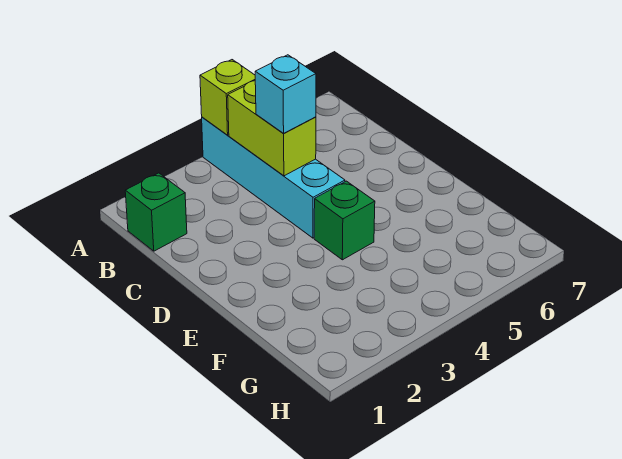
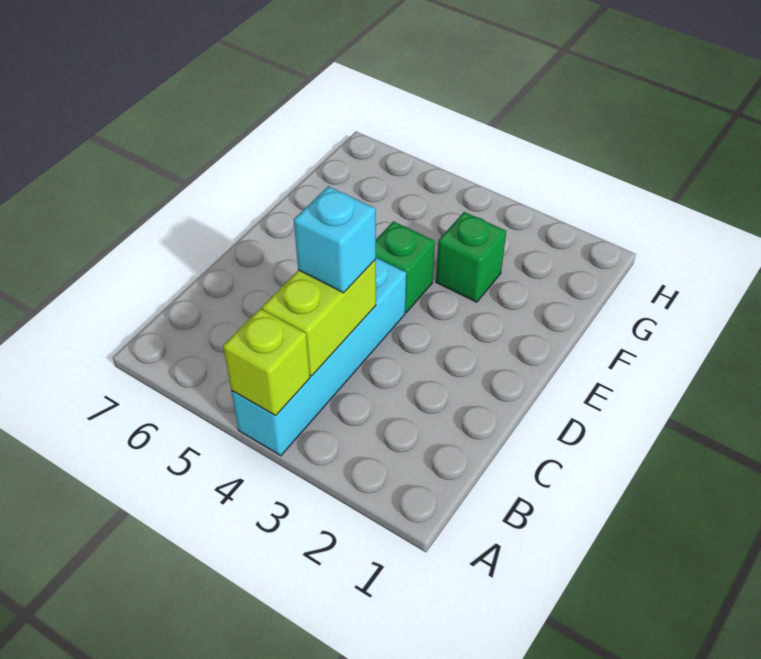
green brick B1 level 1 -> green brick F3 level 1

